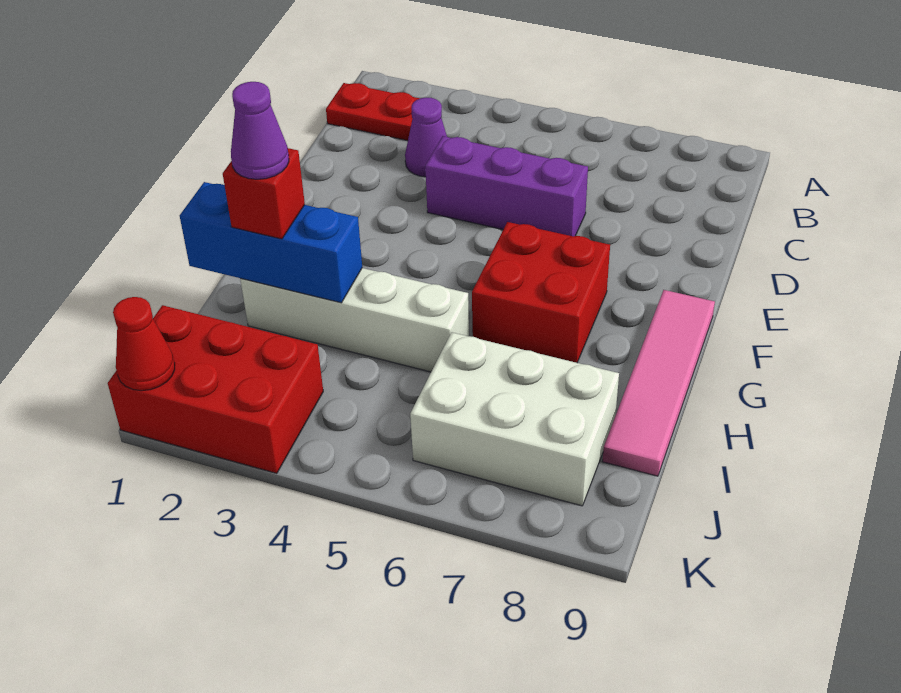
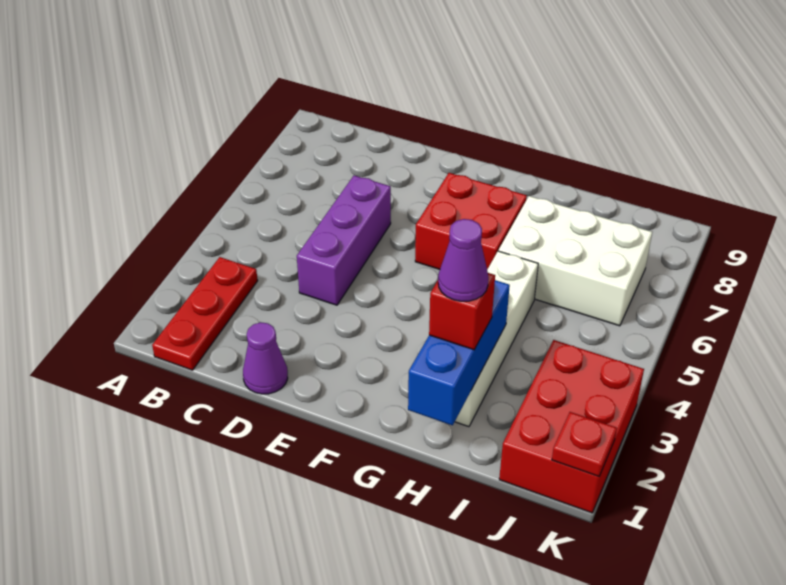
red plate B1:B2 level 1 -> red plate B1:B3 level 1
purple cone C3 level 1 -> purple cone D1 level 1
pink tile F9:I9 level 1 -> none
white brick I6:J8 level 1 -> white brick H6:J7 level 1
red cone K1 level 2 -> red plate K1 level 2

